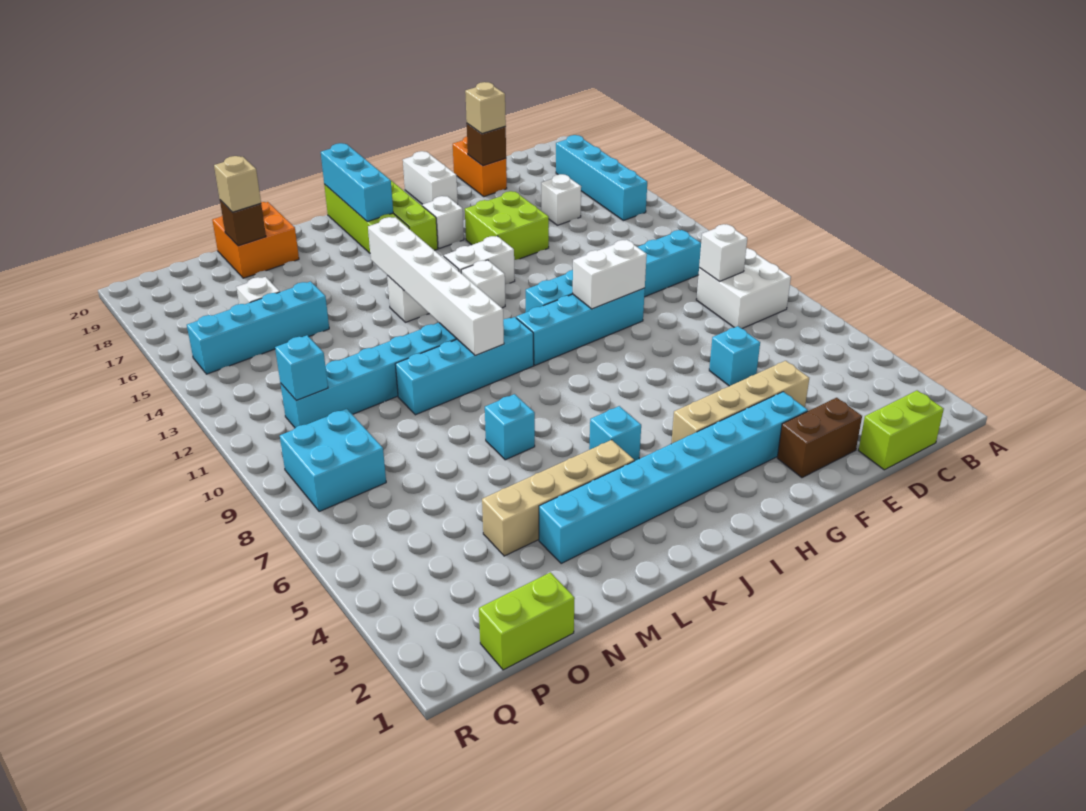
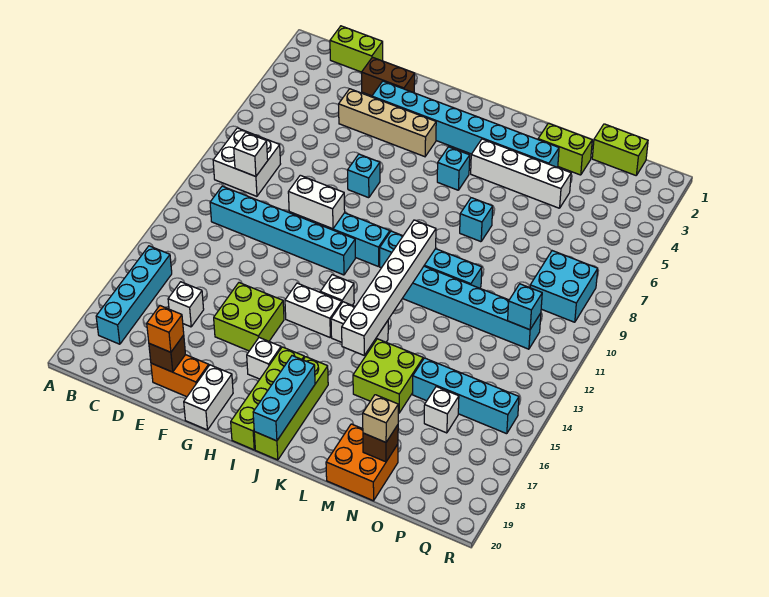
cyan brick E6 level 1 -> cyan brick G7 level 1
orange brick E19:E20 level 1 -> orange brick E19:F19 level 1
tan brick E19 level 3 -> orange brick E19 level 3
tan brick K4:N4 level 1 -> white brick K4:N4 level 1
none -> lime brick L15:M16 level 1
none -> lime brick M2:N2 level 1

